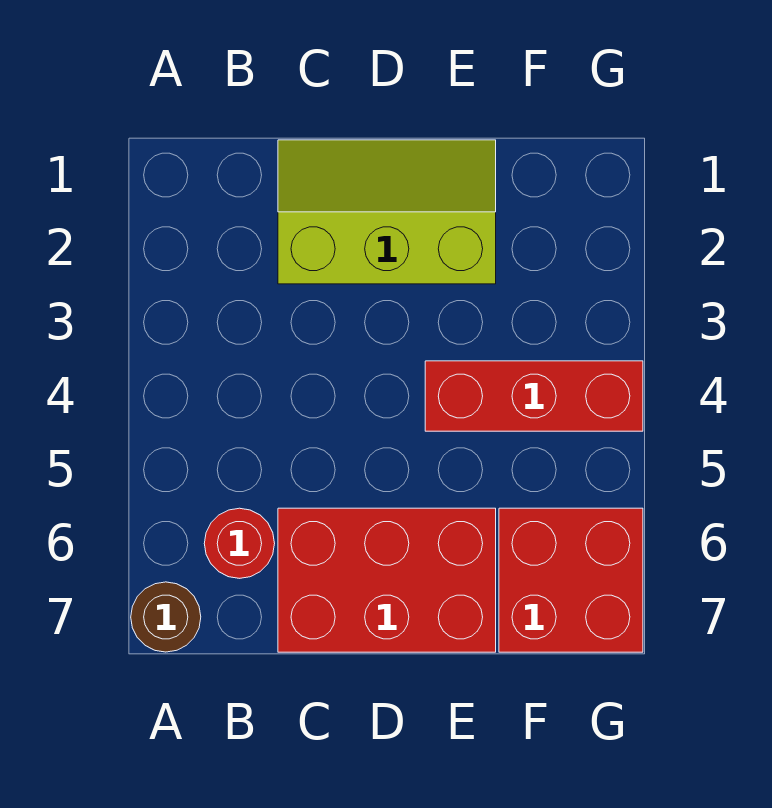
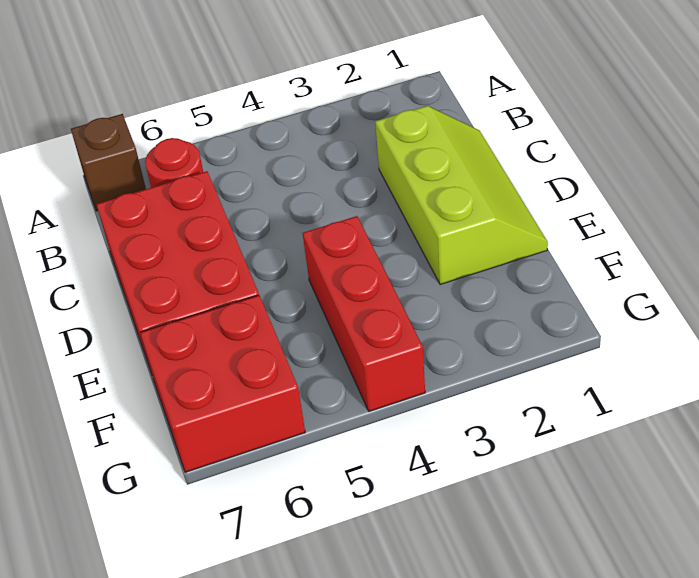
brown round brick A7 level 1 -> brown brick A7 level 1

